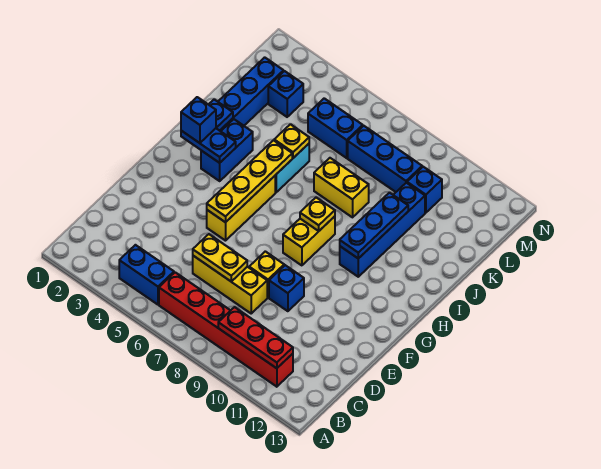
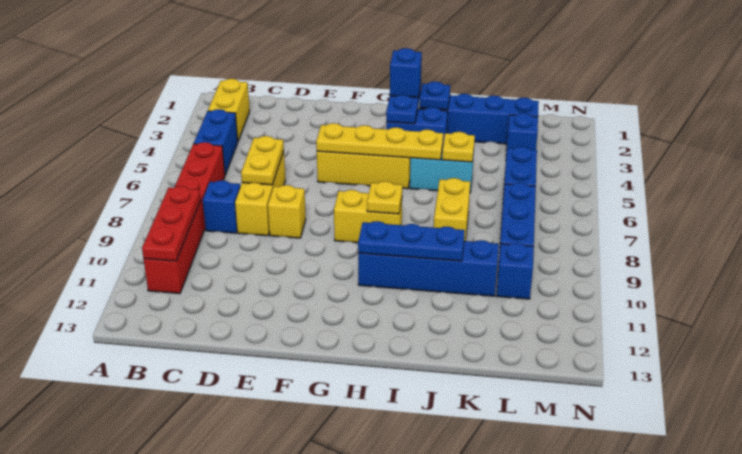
none -> yellow brick B2:B3 level 1
blue brick E9 level 1 -> blue brick C8 level 1

